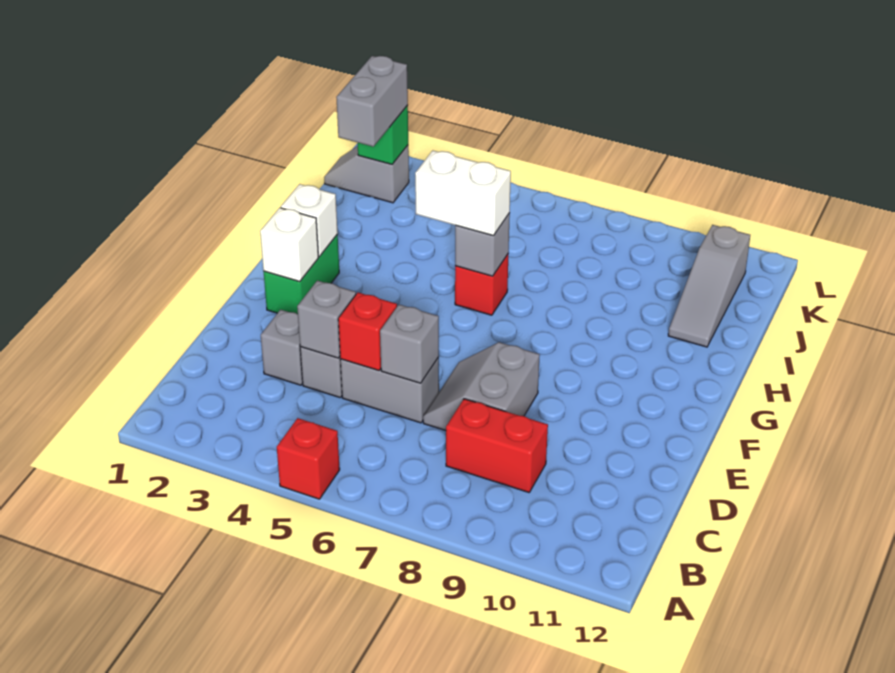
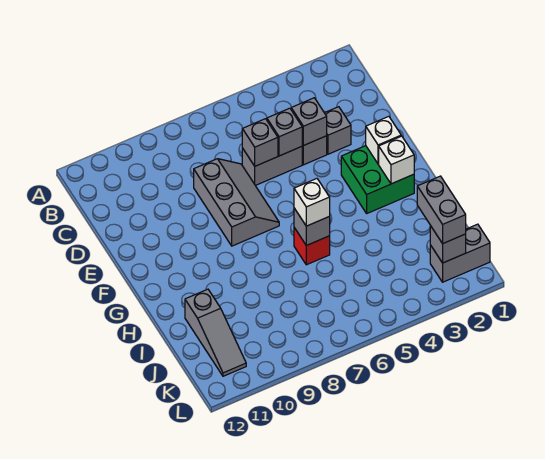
red brick A5 level 1 -> none
red brick C8:C9 level 1 -> none
red brick D5 level 2 -> grey brick D5 level 2
grey slope D7:E8 level 1 top 8 -> grey slope D7:F8 level 1 top 8
green brick F2:G2 level 1 -> green brick F2:G3 level 1
white brick H5:H6 level 3 -> white brick H6 level 3
grey slope I11:K11 level 1 top K -> grey slope I11:K11 level 1 top I
grey slope K1:K2 level 1 top 2 -> grey brick K1:K2 level 1
green brick K2 level 2 -> grey brick K2 level 2

